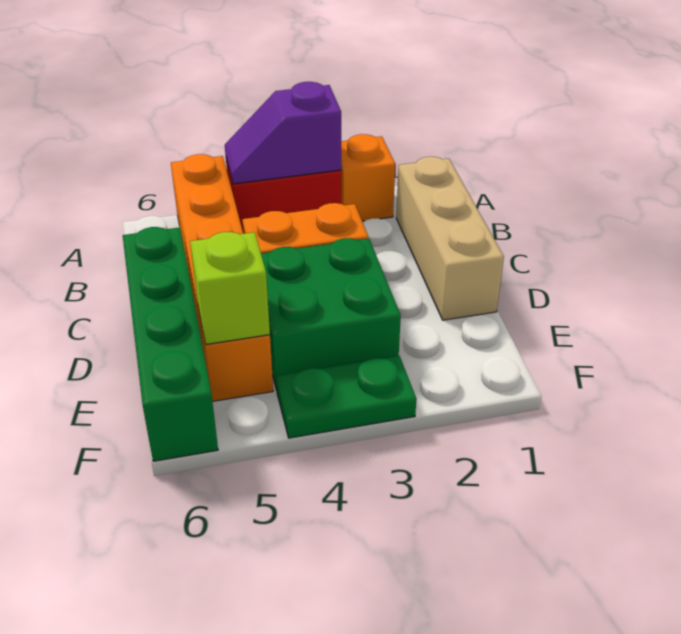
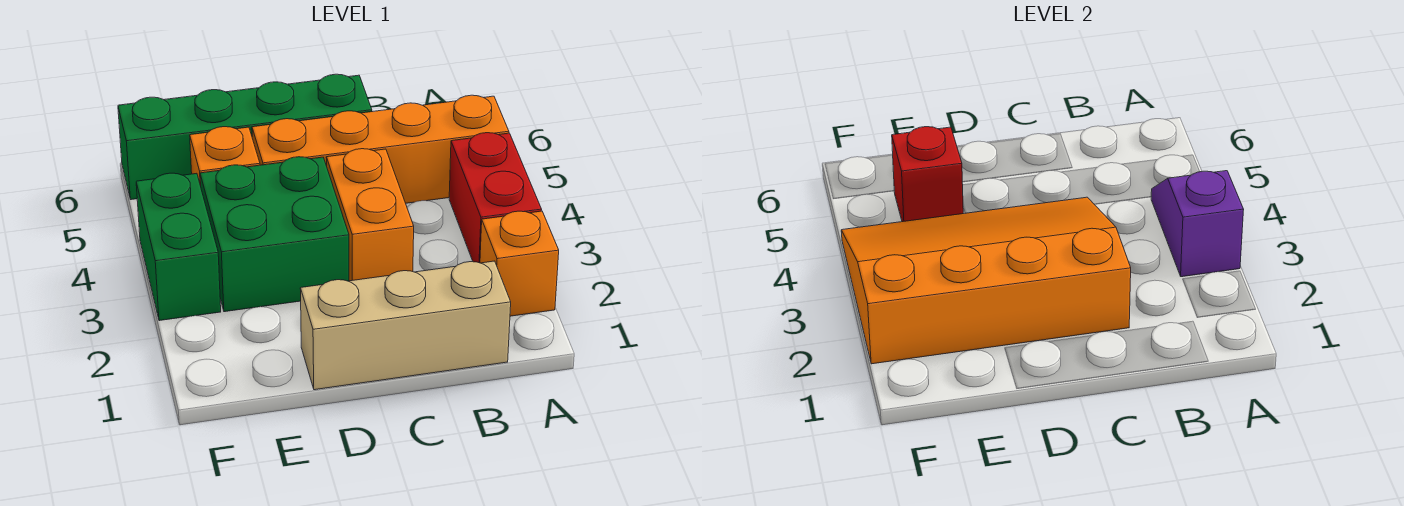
none -> orange slope C2:F4 level 2 top 2
lime brick E5 level 2 -> red brick E5 level 2
green plate F3:F4 level 1 -> green brick F3:F4 level 1

